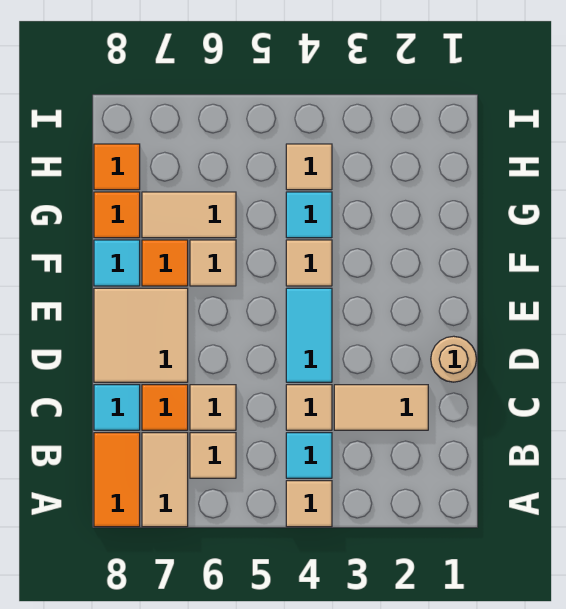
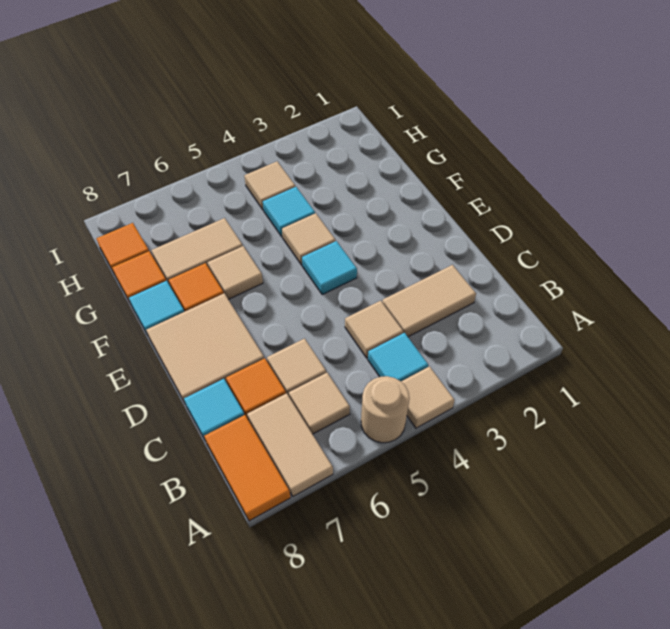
tan round brick D1 level 1 -> tan round brick A5 level 1
cyan tile D4:E4 level 1 -> cyan tile E4 level 1

